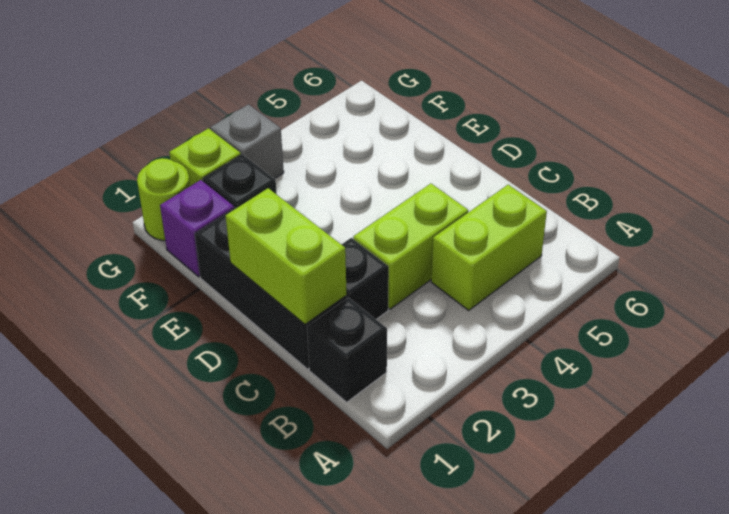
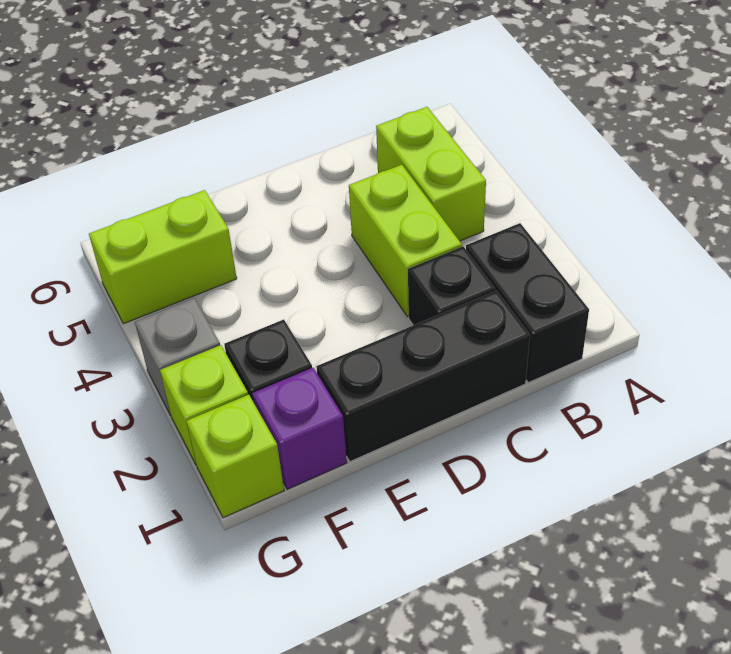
black brick B1 level 1 -> black brick B1:B2 level 1
lime brick C1:D1 level 2 -> lime brick F5:G5 level 1
lime round brick G1 level 1 -> lime brick G1 level 1

